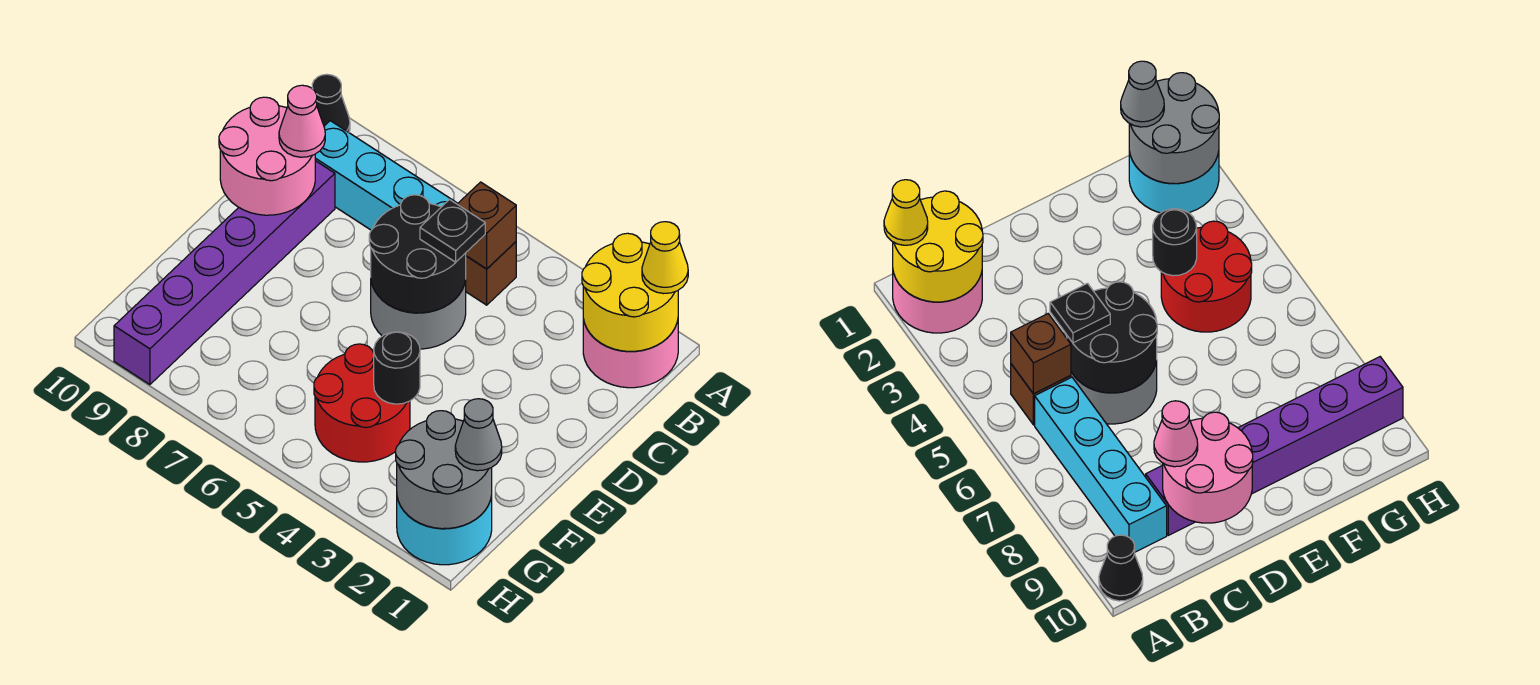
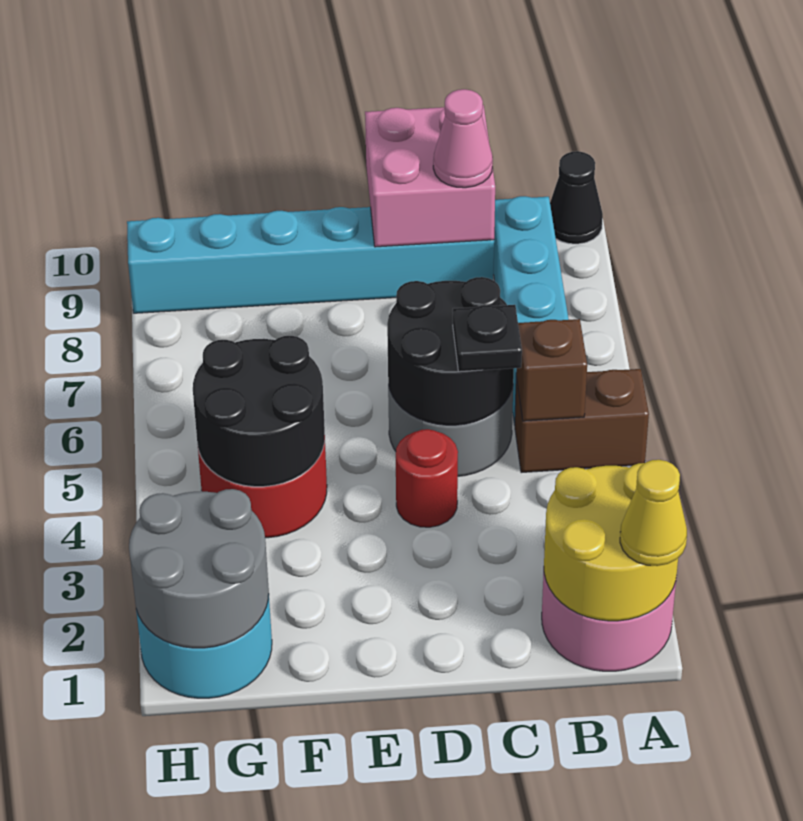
brown brick B5 level 1 -> brown brick A5:B5 level 1
purple brick C9:H9 level 1 -> cyan brick C9:H9 level 1
pink round brick C9:D10 level 2 -> pink brick C9:D10 level 2
none -> red round brick D4 level 1
black round brick F4 level 2 -> black round brick F4:G5 level 2
grey cone G1 level 3 -> none

